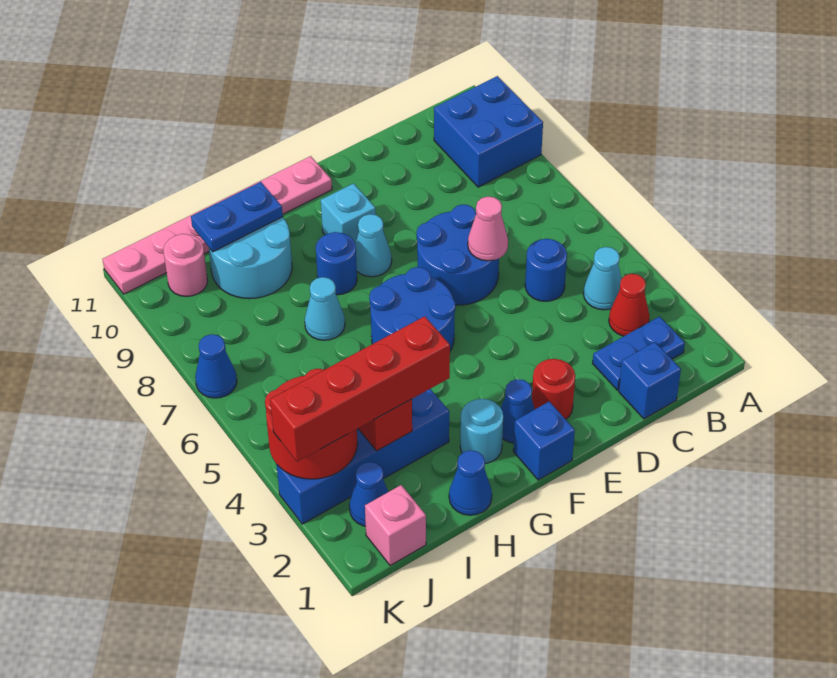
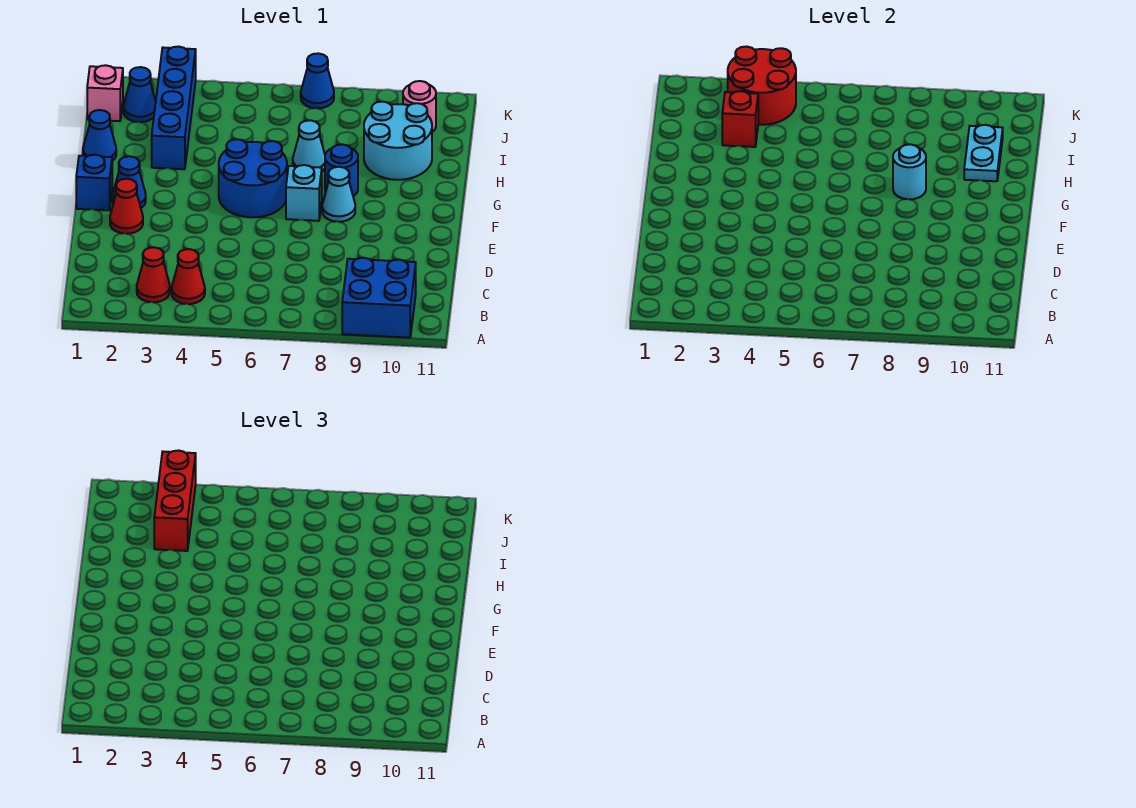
blue plate B2:C2 level 1 -> none
cyan cone B4 level 1 -> red cone B4 level 1
blue brick C1 level 1 -> none
blue round brick C5 level 1 -> none
blue round brick D6:E7 level 1 -> none
pink cone D6 level 2 -> none
red round brick E2 level 1 -> red cone E2 level 1
cyan brick F9 level 1 -> cyan brick F7 level 1
pink plate F11:K11 level 1 -> none
cyan round brick G2 level 1 -> cyan round brick G8 level 2
red brick H3:K3 level 3 -> red brick I3:K3 level 3
blue plate H10:I10 level 2 -> cyan plate H10:I10 level 2

